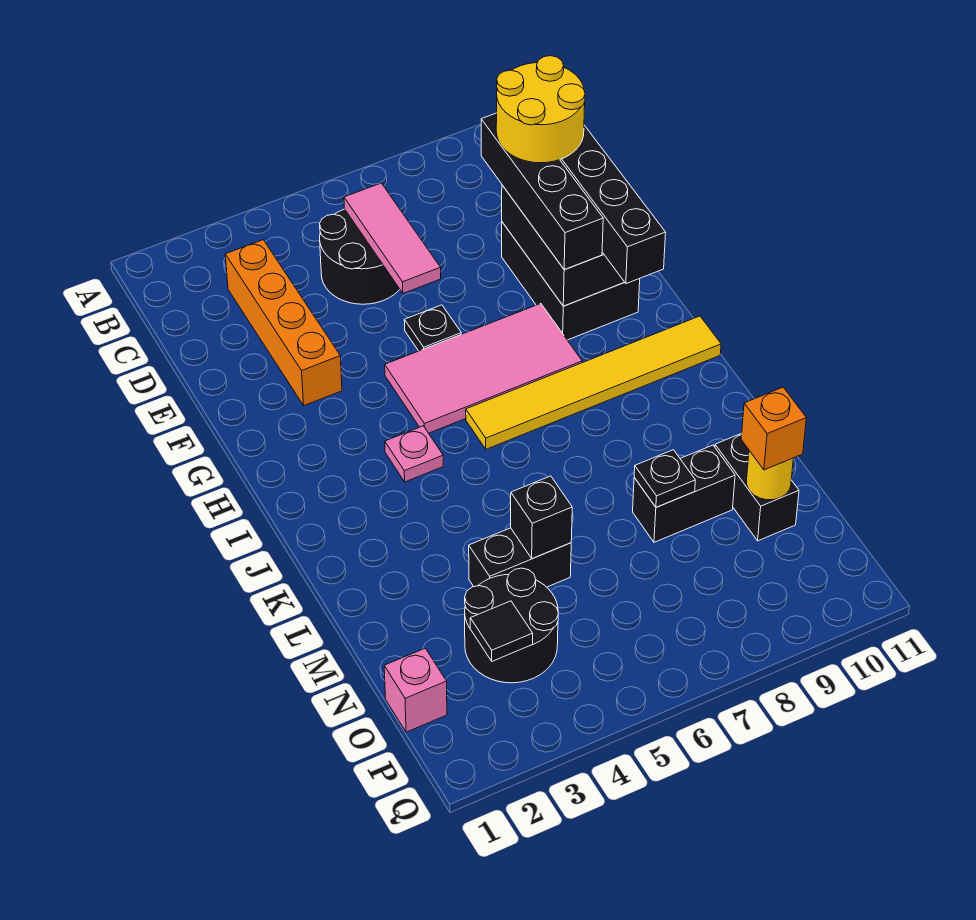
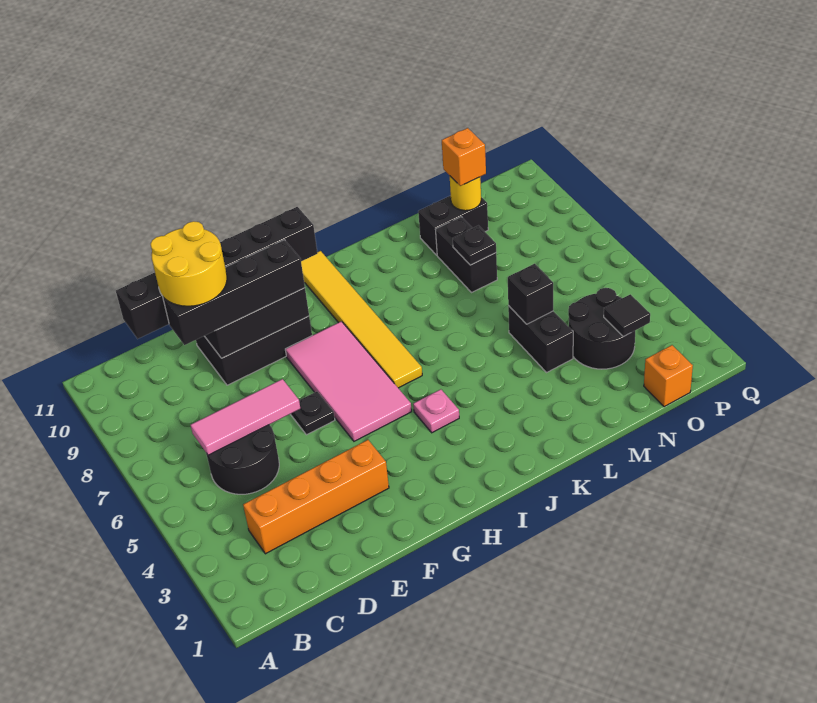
pink brick O1 level 1 -> orange brick O1 level 1

